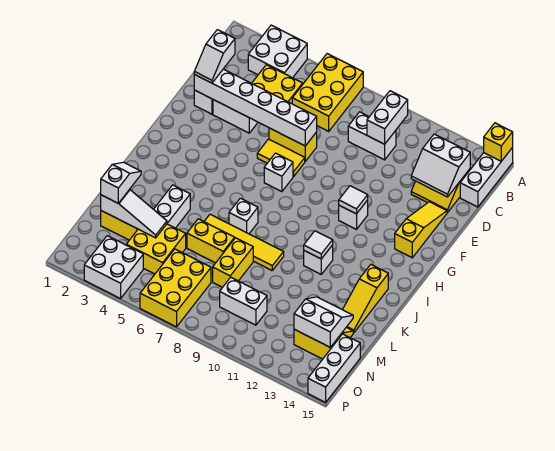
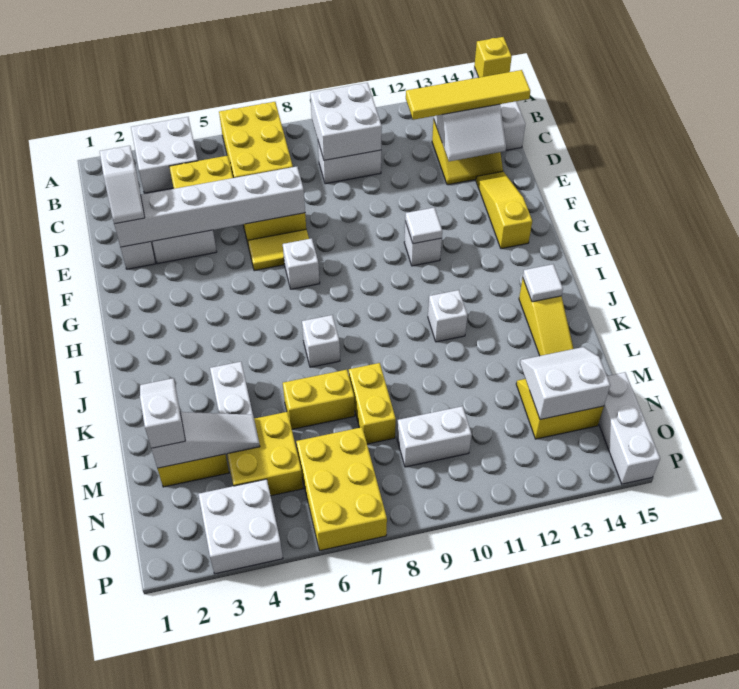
white brick B10:C10 level 2 -> white brick B9:C10 level 2
white tile J11 level 2 -> white tile J14 level 2
yellow tile K6:K9 level 1 -> yellow tile C12:C15 level 3

